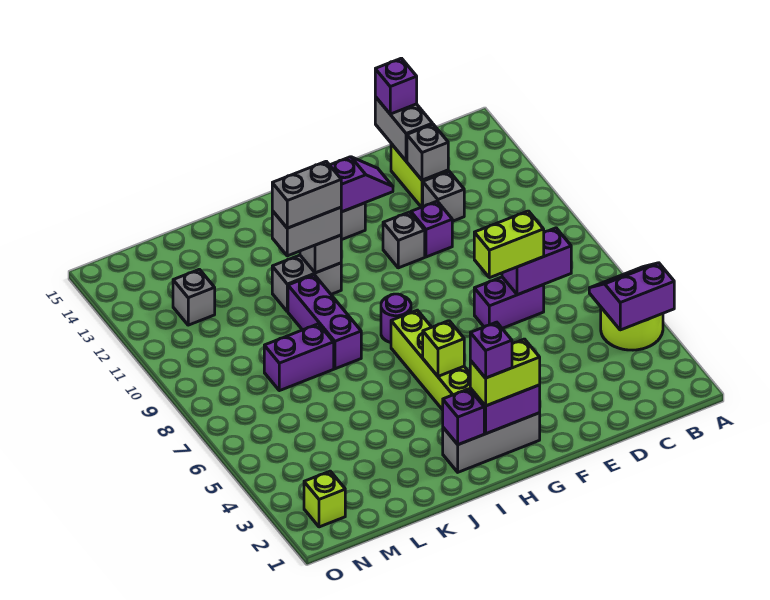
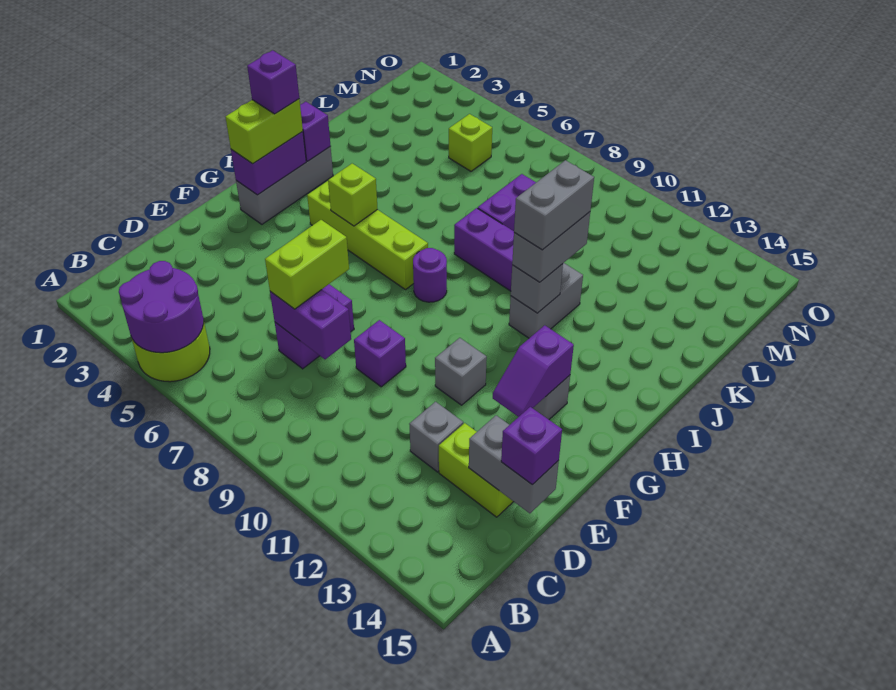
purple slope A4:B5 level 2 top 4 -> purple round brick A4:B5 level 2
purple brick C7:D7 level 2 -> purple brick D7:D8 level 2
grey brick D13 level 2 -> none
purple brick E11 level 1 -> purple brick E9 level 1
grey brick M12 level 1 -> none
lime brick N2 level 1 -> lime brick M5 level 1

